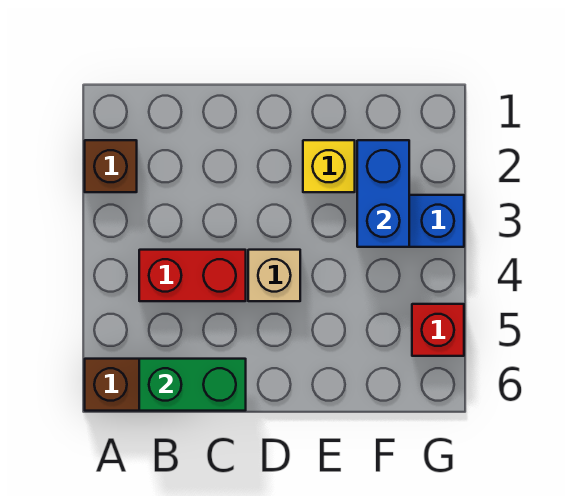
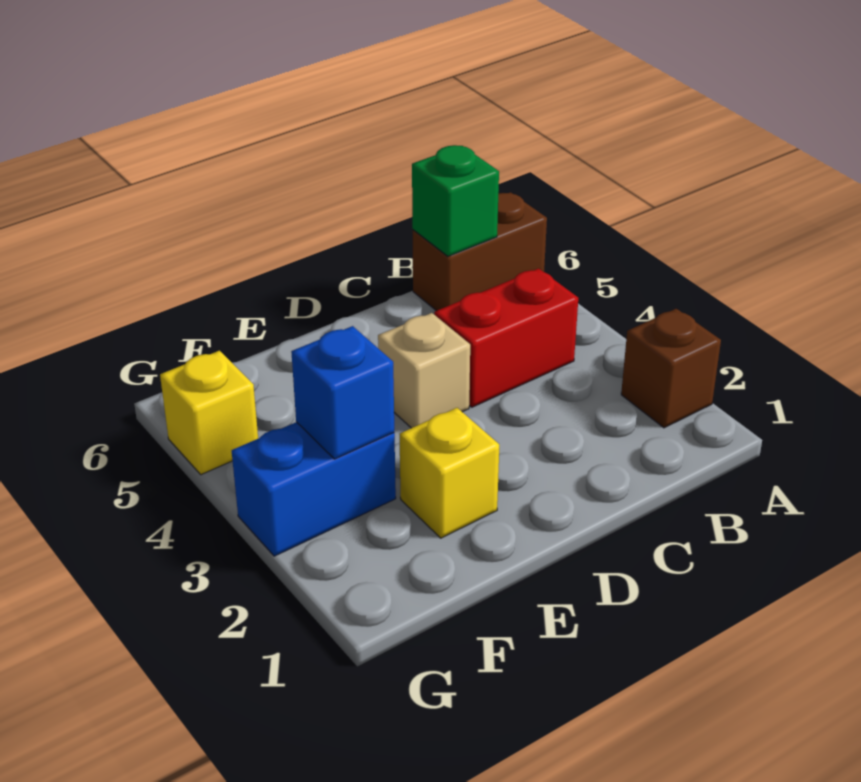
green brick B6:C6 level 2 -> green brick B6 level 2
blue brick F2:F3 level 2 -> blue brick F3 level 2
red brick G5 level 1 -> yellow brick G5 level 1

